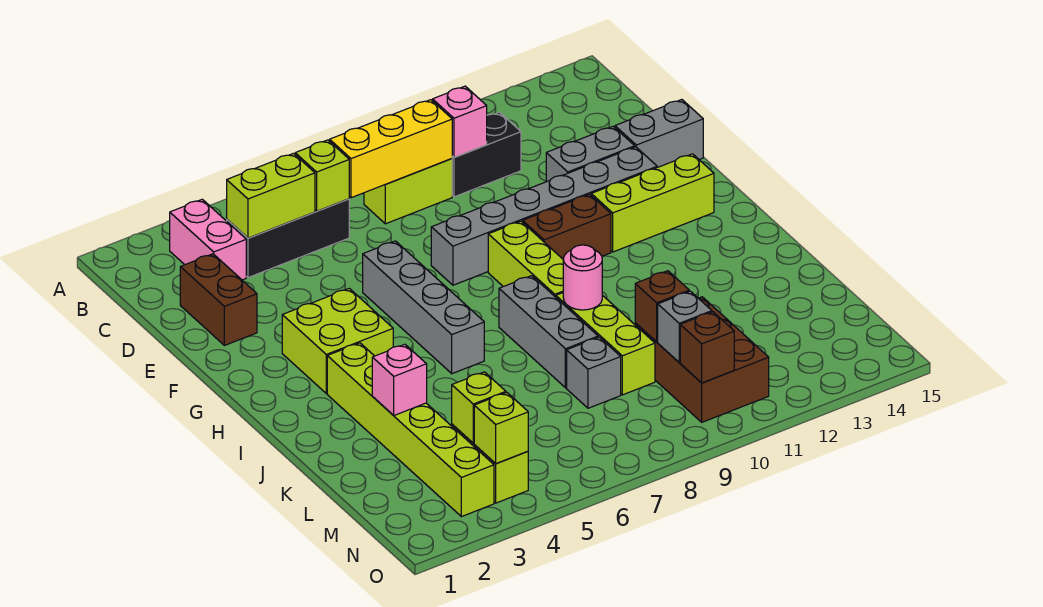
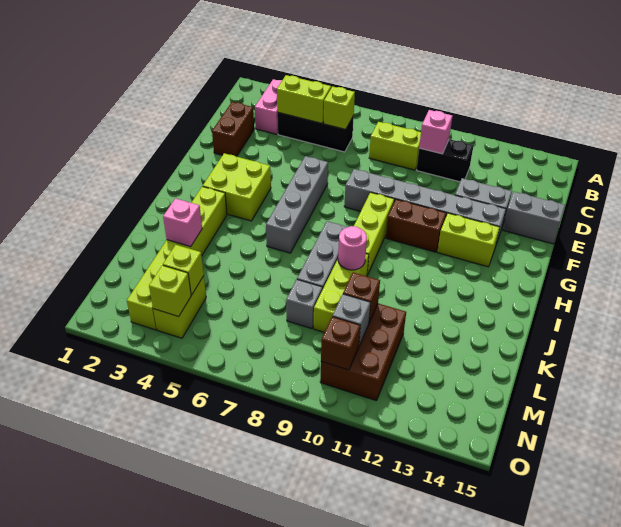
yellow brick C7:C9 level 2 -> none
lime brick G12:G14 level 1 -> lime brick G12:G13 level 1

